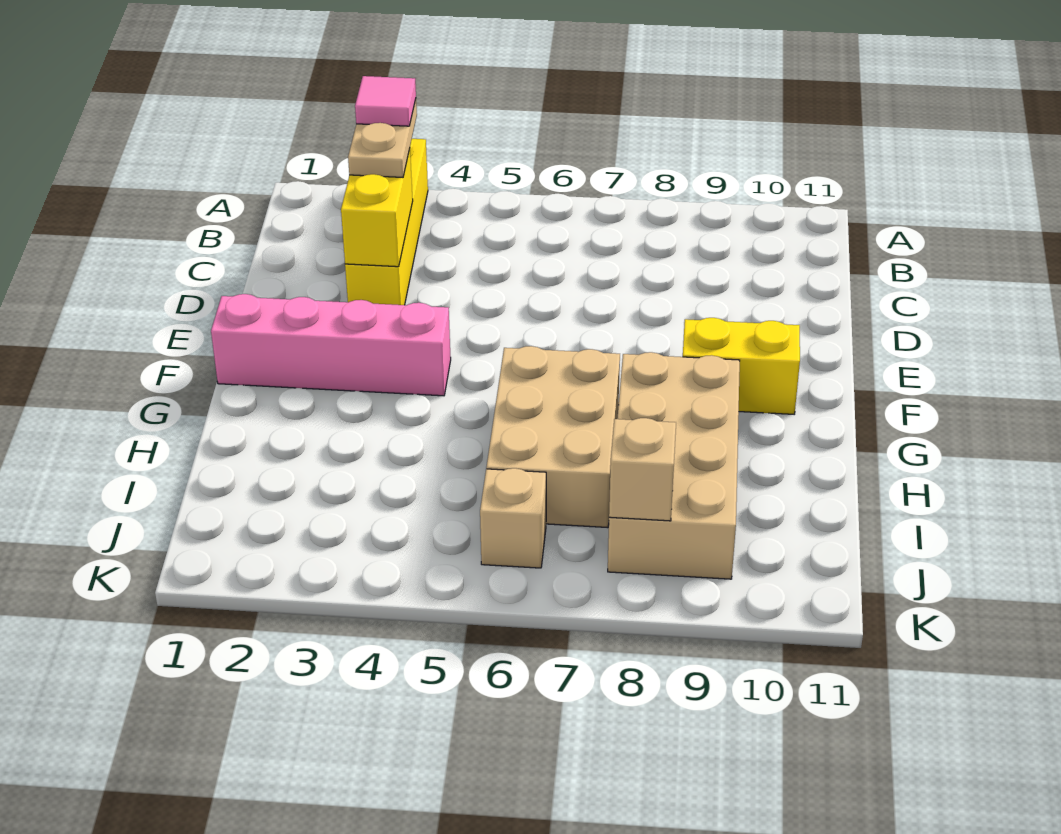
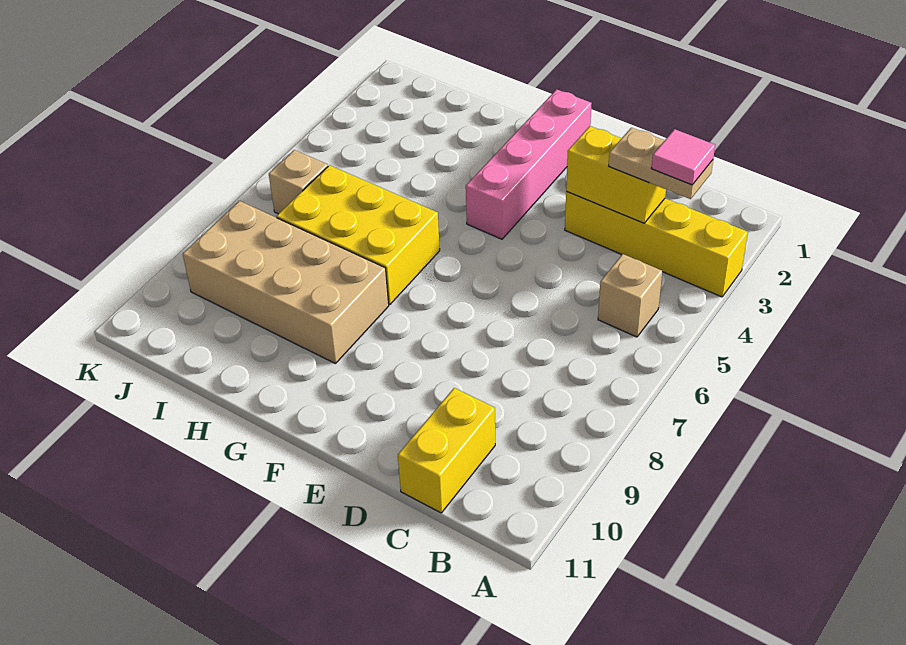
yellow brick F9:F10 level 1 -> yellow brick C10:C11 level 1
tan brick G6:I7 level 1 -> yellow brick G6:I7 level 1
tan brick J8 level 2 -> tan brick B5 level 1

